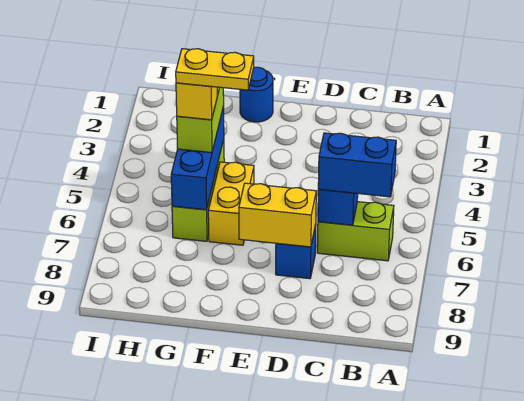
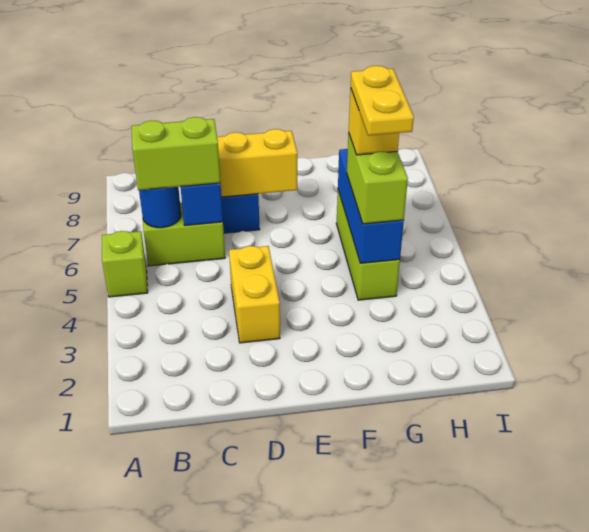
none -> lime brick A5 level 1
blue brick B6:C6 level 3 -> lime brick B6:C6 level 3
blue round brick F1 level 1 -> blue round brick B6 level 2
yellow brick F5:F6 level 1 -> yellow brick D3:D4 level 1
yellow plate F5:G5 level 5 -> yellow plate G4:G5 level 5

